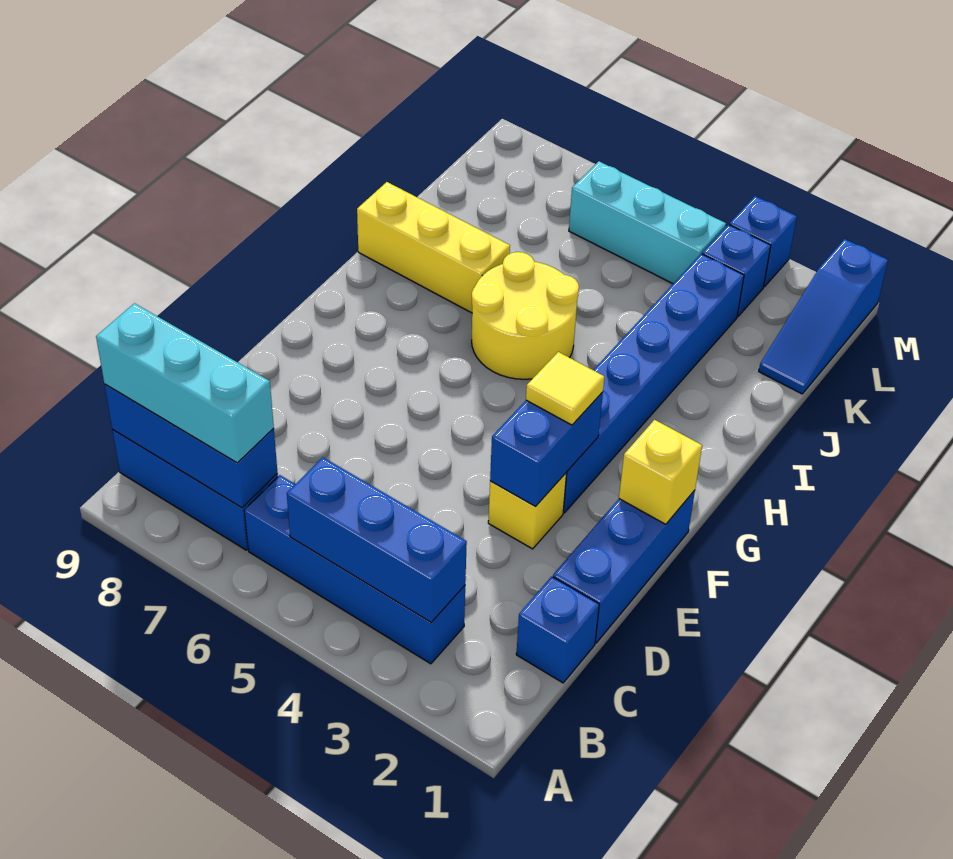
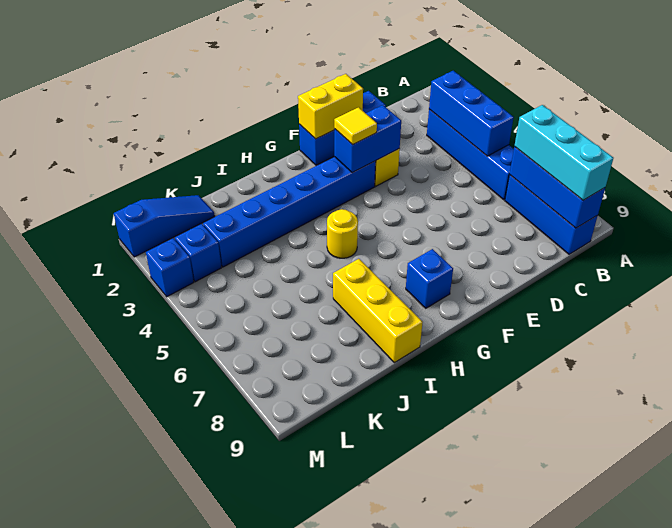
blue brick C1 level 1 -> blue brick G8 level 1
yellow brick F1 level 2 -> yellow brick E1:F1 level 2
yellow round brick H5:I6 level 1 -> yellow round brick H5 level 1
cyan brick L4:L6 level 1 -> none

